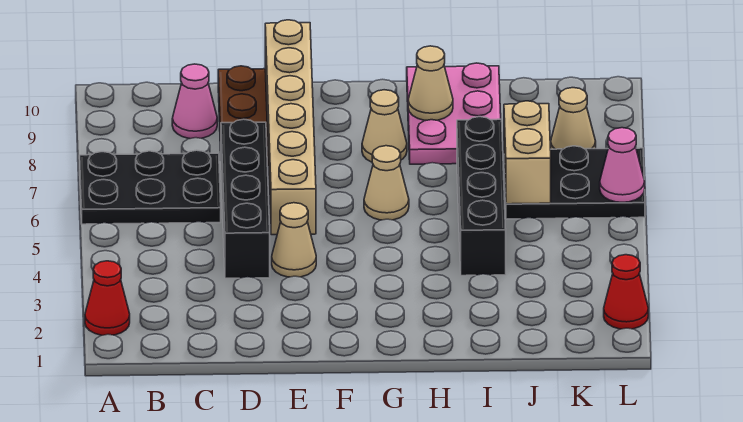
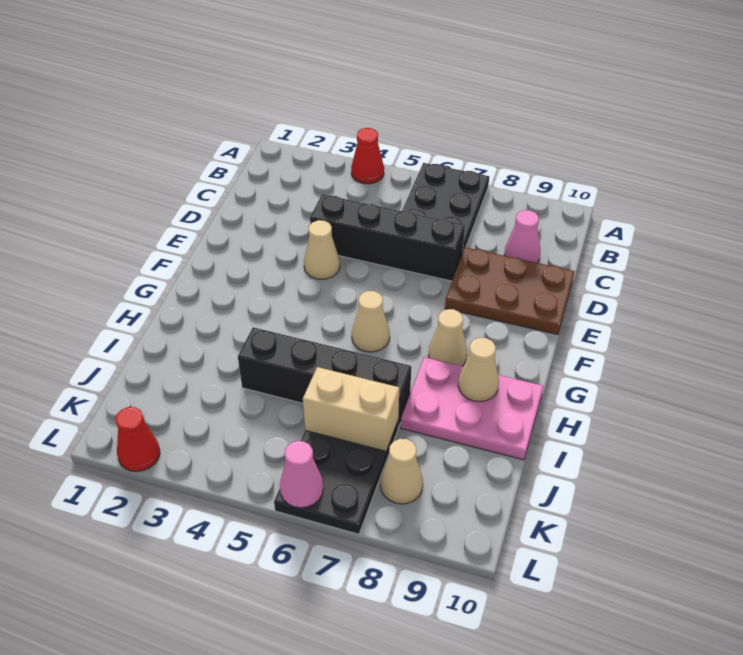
red cone A2 level 1 -> red cone A4 level 1
tan brick E5:E10 level 2 -> none

